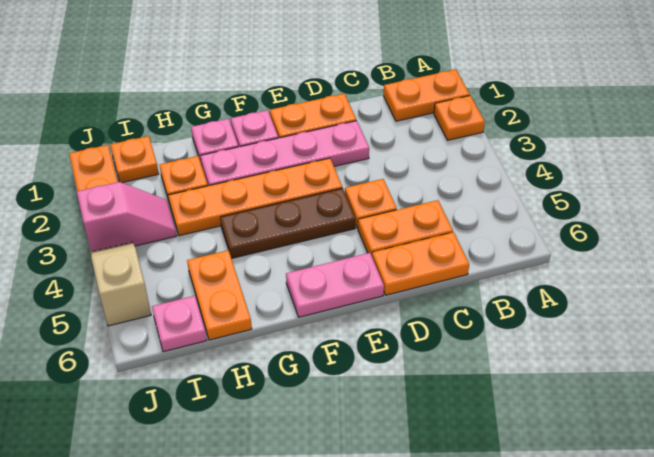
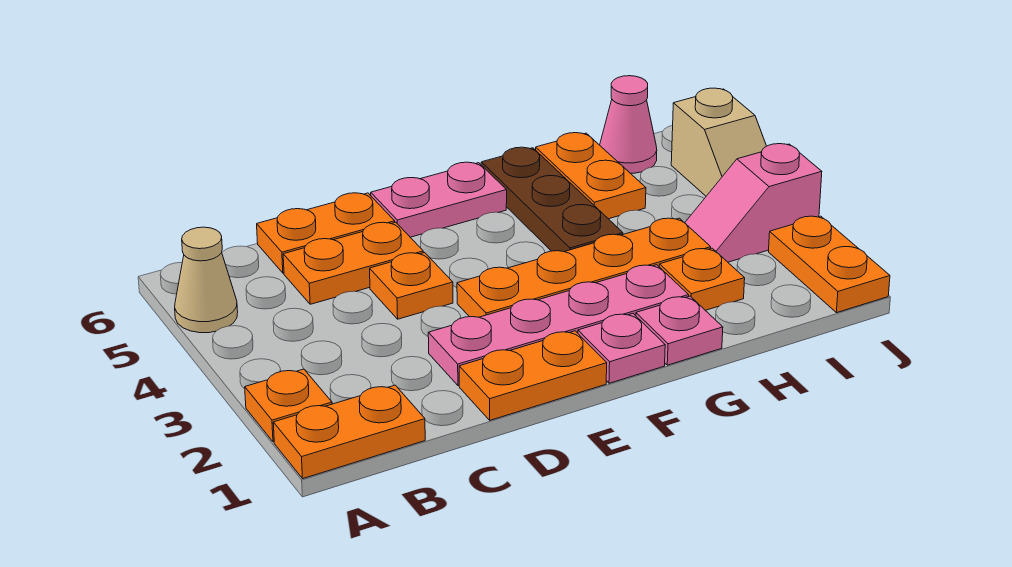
none -> tan cone A5 level 1
brown plate E4:G4 level 1 -> brown plate G4:G6 level 1
orange plate I1 level 1 -> none
pink plate I6 level 1 -> pink cone I6 level 1

